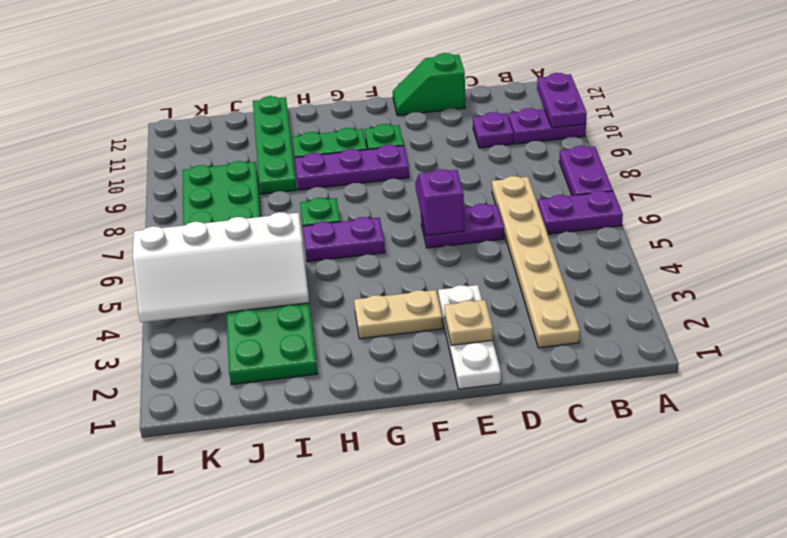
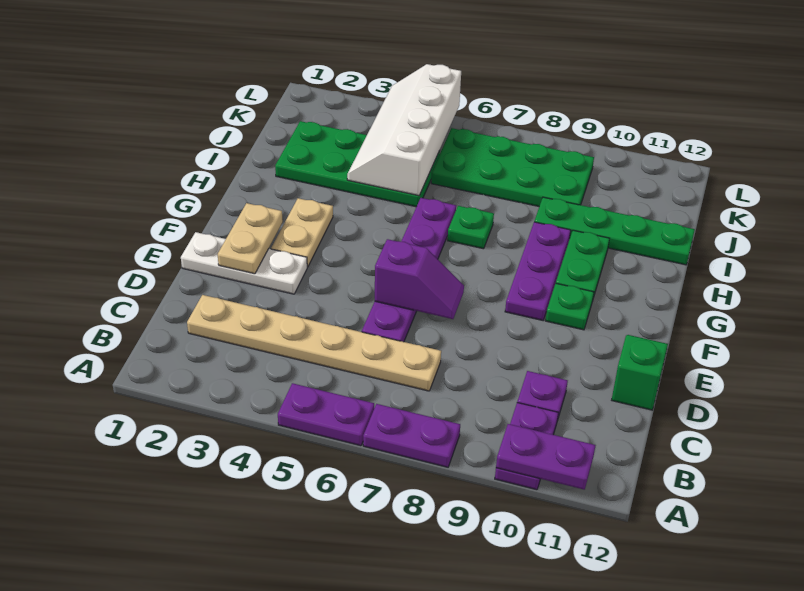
purple plate A6:B6 level 1 -> purple plate A5:A6 level 1
tan plate E2 level 2 -> tan plate E2:F2 level 2

